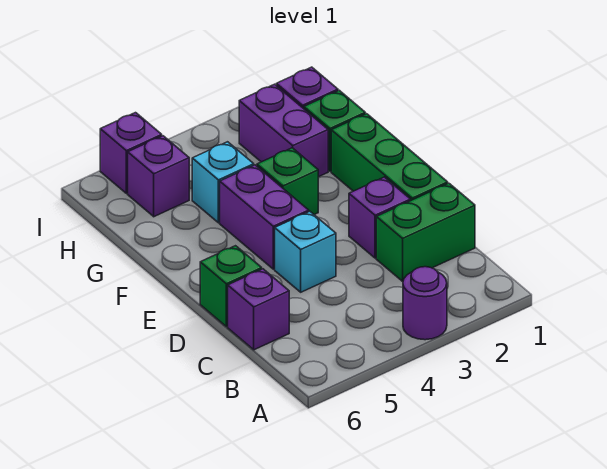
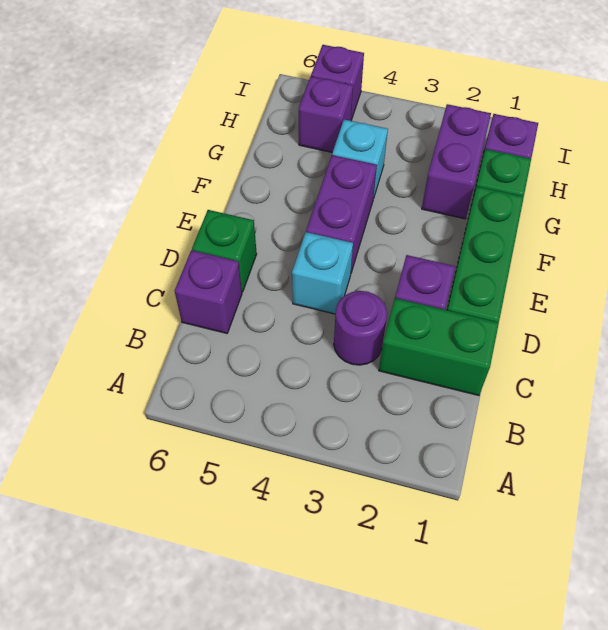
purple round brick A3 level 1 -> purple round brick C3 level 1
green brick F3 level 1 -> none

